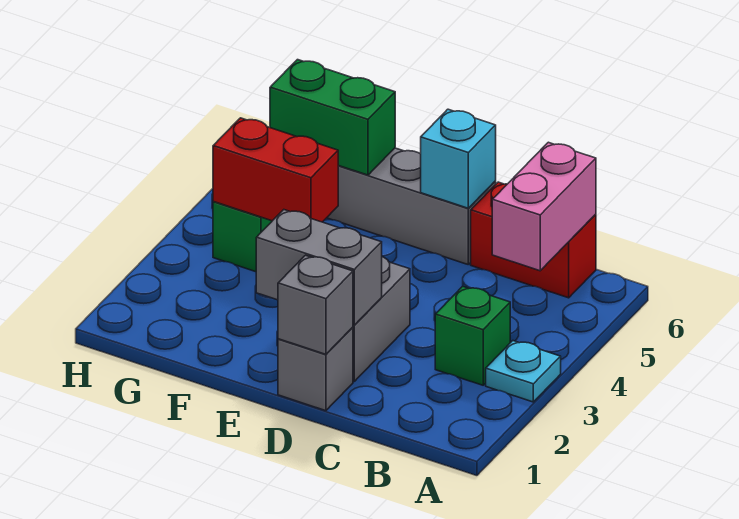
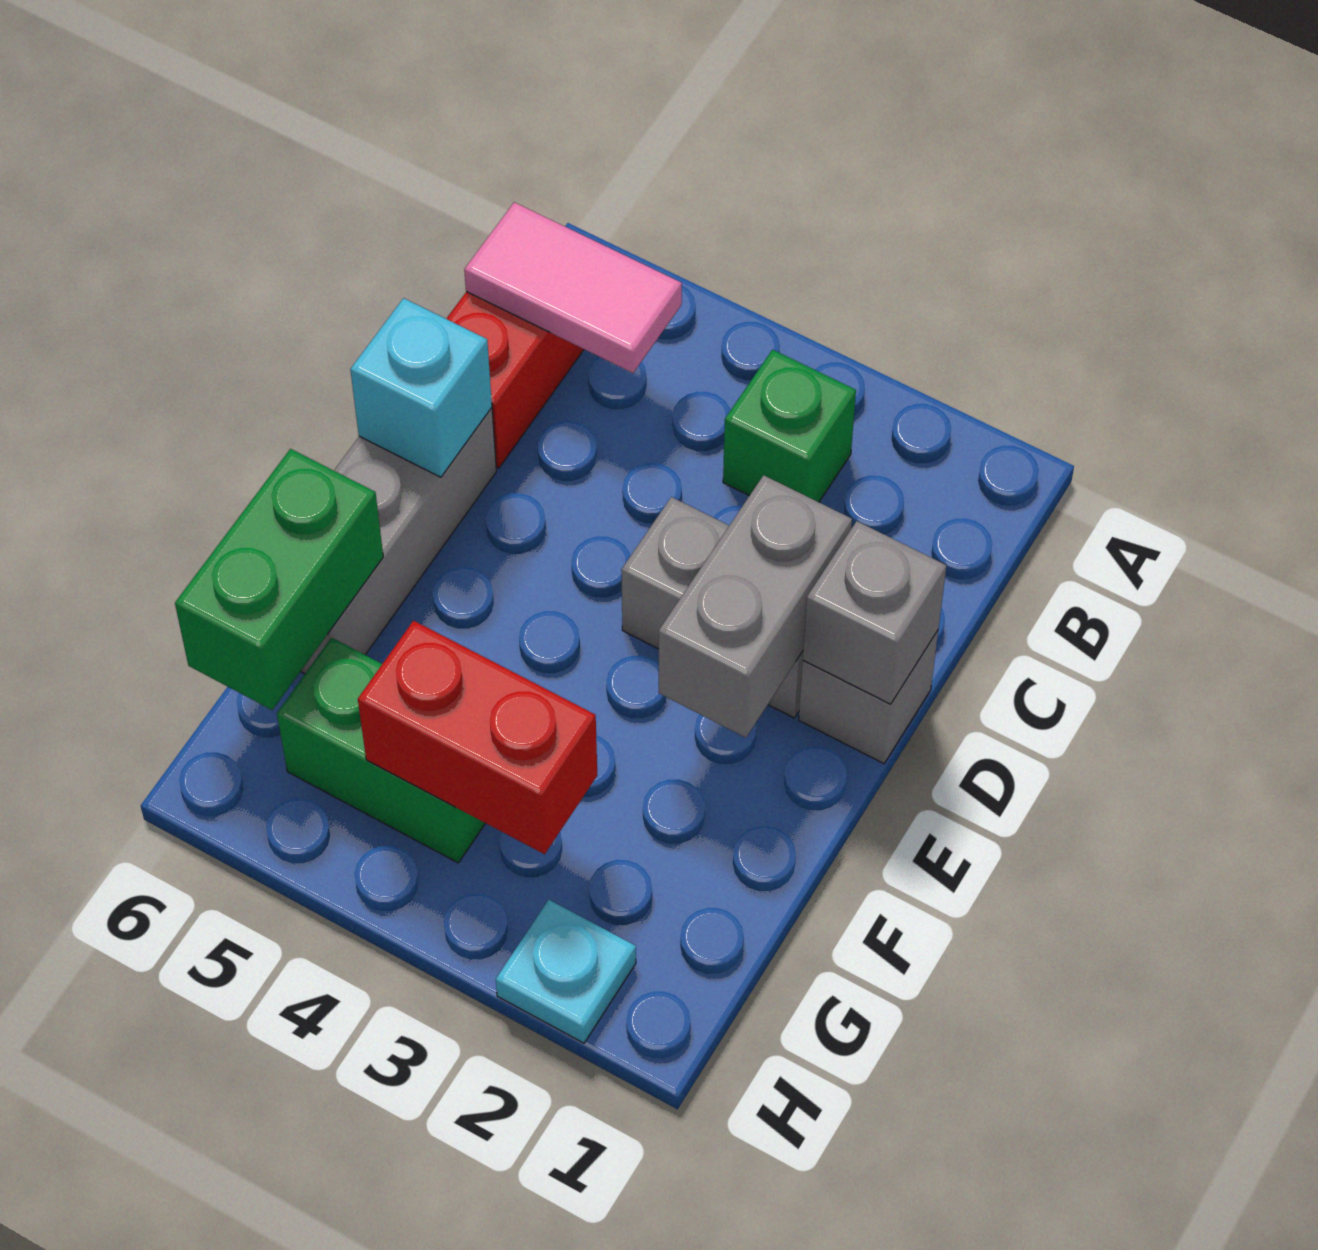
cyan plate A3 level 1 -> cyan plate H2 level 1
pink brick B5:B6 level 2 -> pink tile B5:B6 level 2
red brick F4:G4 level 2 -> red brick G3:G4 level 2

